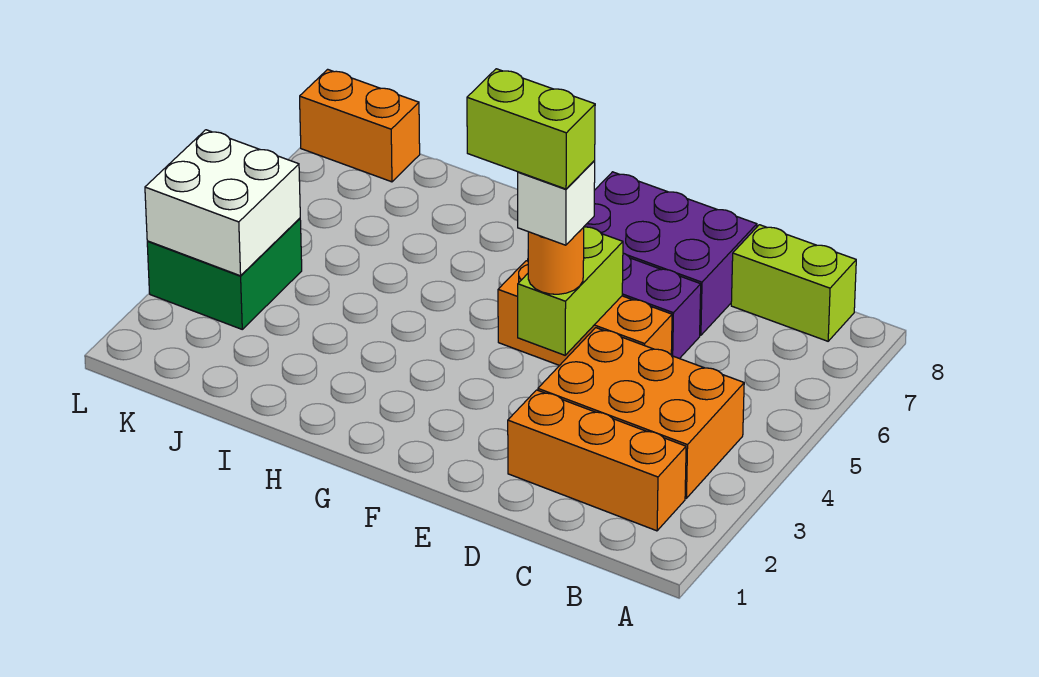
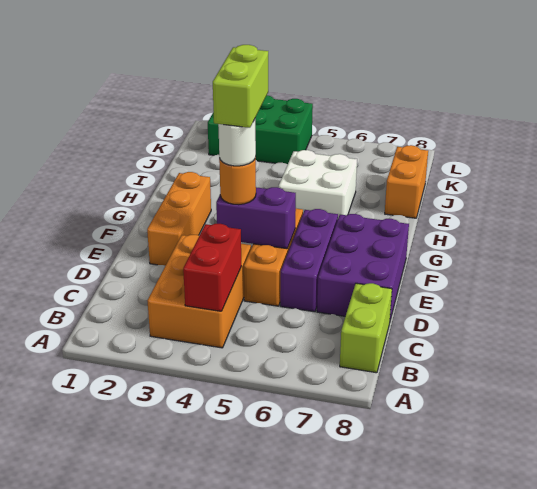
orange brick B2:D2 level 1 -> orange brick E2:G2 level 1
none -> red brick B4:C4 level 2
lime brick E4:E5 level 2 -> purple brick E4:E5 level 2
white brick E4 level 4 -> white round brick E4 level 4
green brick K3:L4 level 1 -> green brick K2:L4 level 1
white brick K3:L4 level 2 -> white brick H5:I6 level 1
orange brick K8:L8 level 1 -> orange brick I8:J8 level 1

